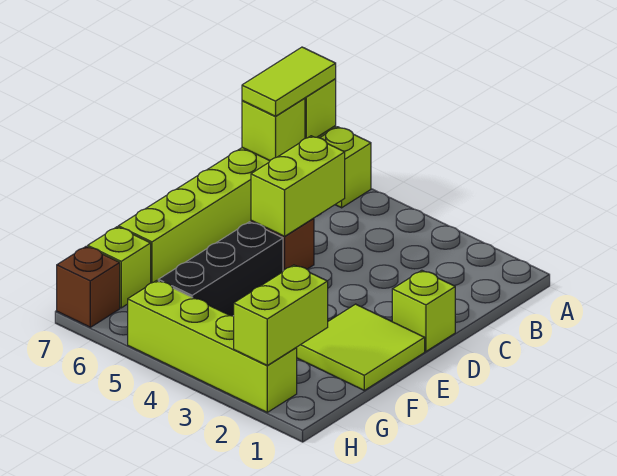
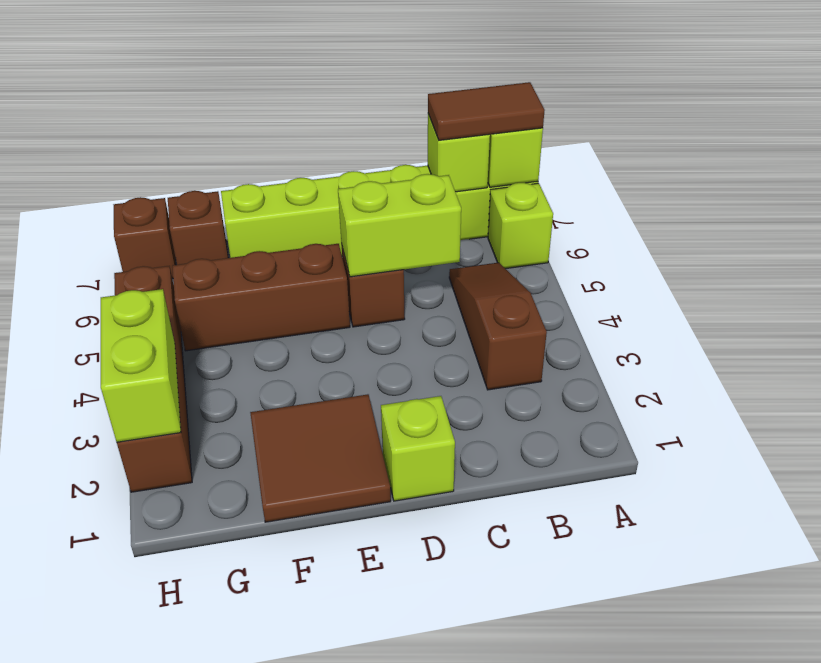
lime tile A7:B7 level 3 -> brown tile A7:B7 level 3
none -> brown slope B3:B5 level 1 top 3
lime tile E1:F2 level 1 -> brown tile E1:F2 level 1
black brick E5:G5 level 1 -> brown brick E5:G5 level 1
lime brick G2:H2 level 2 -> lime brick H2:H3 level 2
lime brick G7 level 1 -> brown brick G7 level 1
lime brick H2:H5 level 1 -> brown brick H2:H5 level 1

